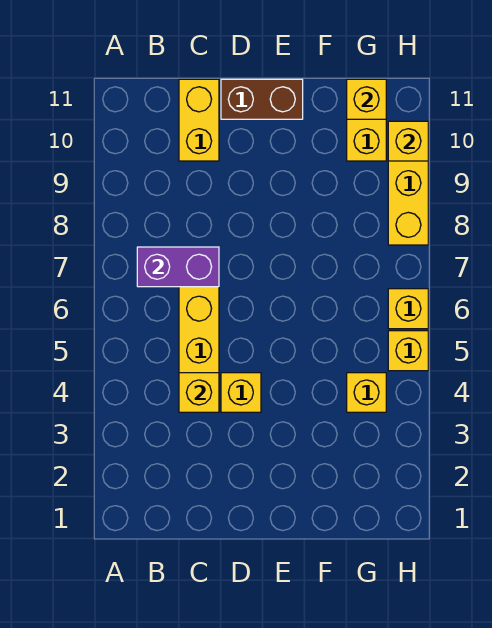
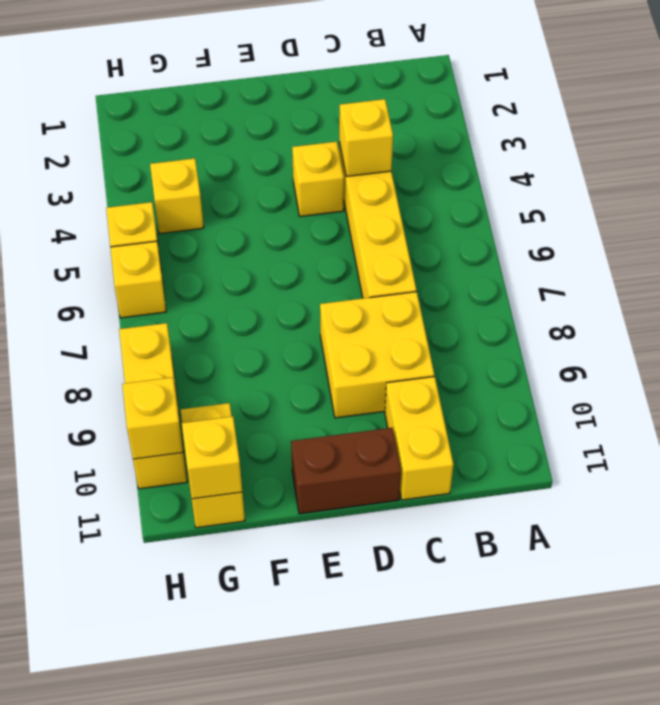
purple brick B7:C7 level 2 -> none
none -> yellow brick C8:D9 level 1

